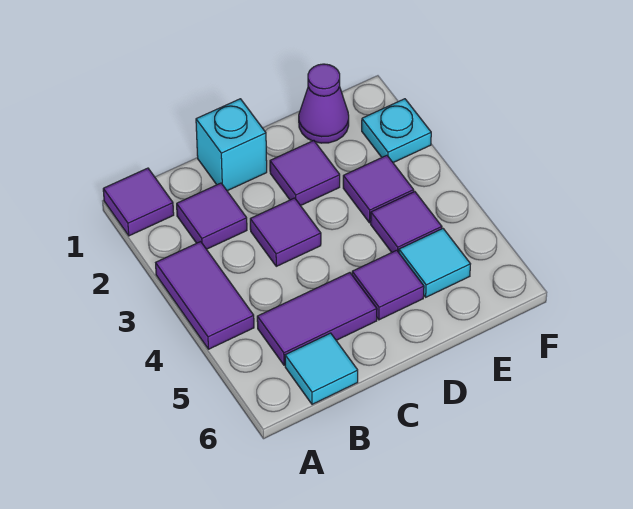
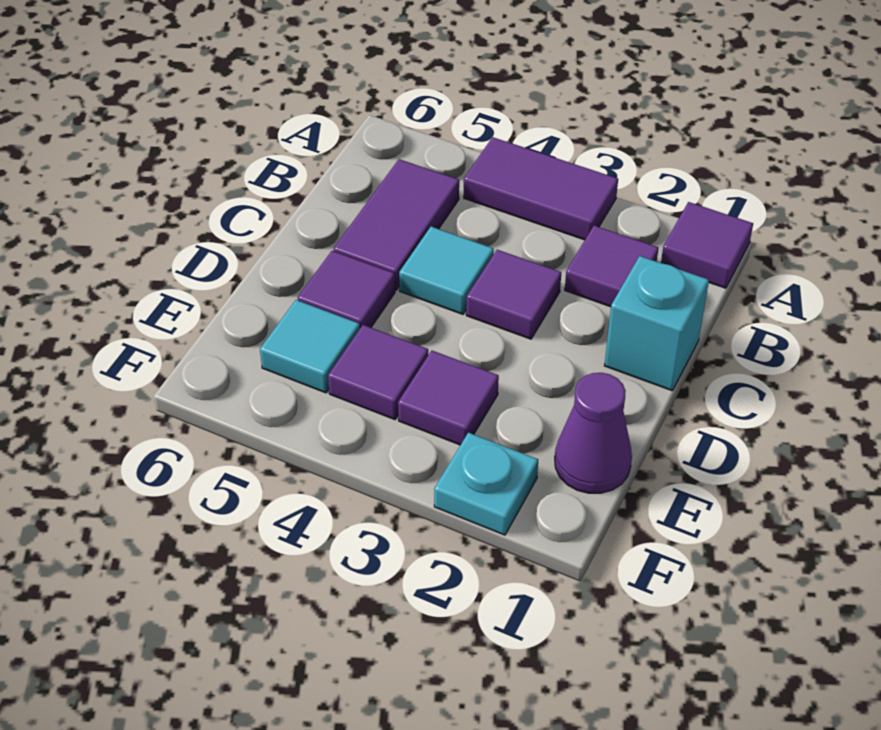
cyan tile B6 level 1 -> cyan tile C4 level 1
purple tile D2 level 1 -> none

